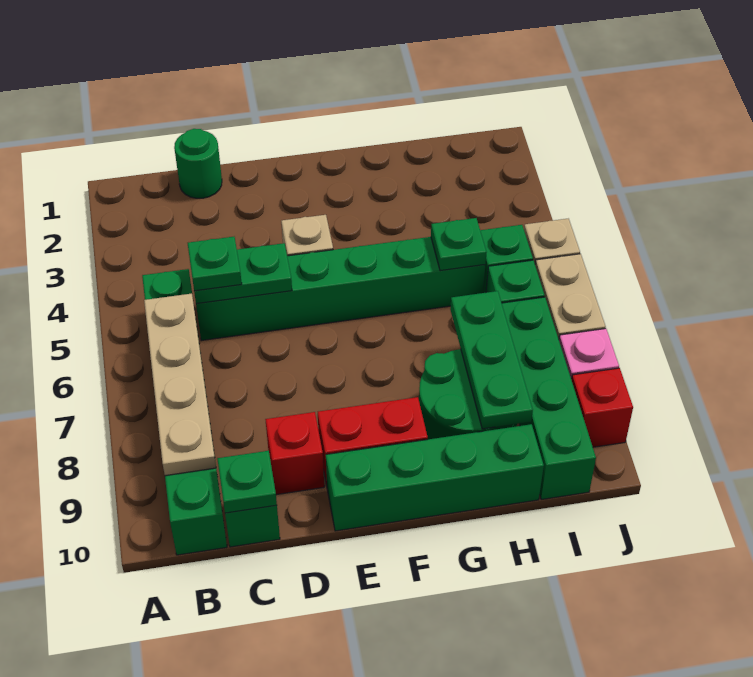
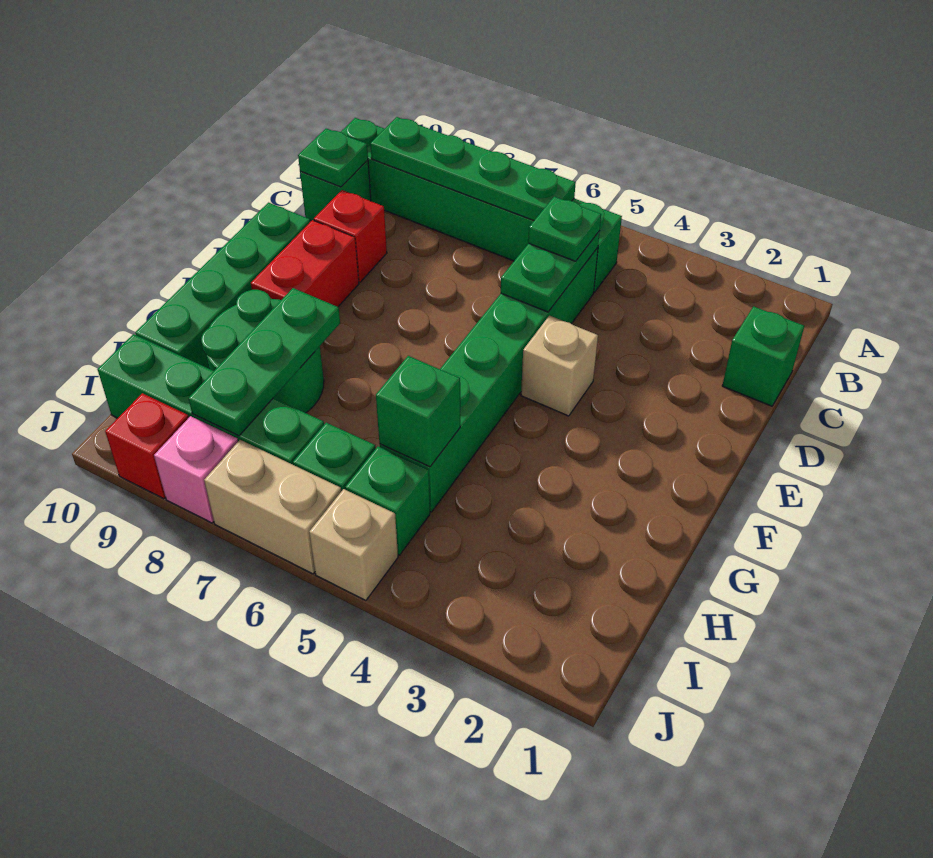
tan plate B6:B9 level 2 -> green plate B6:B9 level 2
green round brick C1 level 1 -> green brick C1 level 1
green plate H5 level 2 -> green brick H5 level 2
green plate H7:H9 level 2 -> green plate G8:I8 level 2

